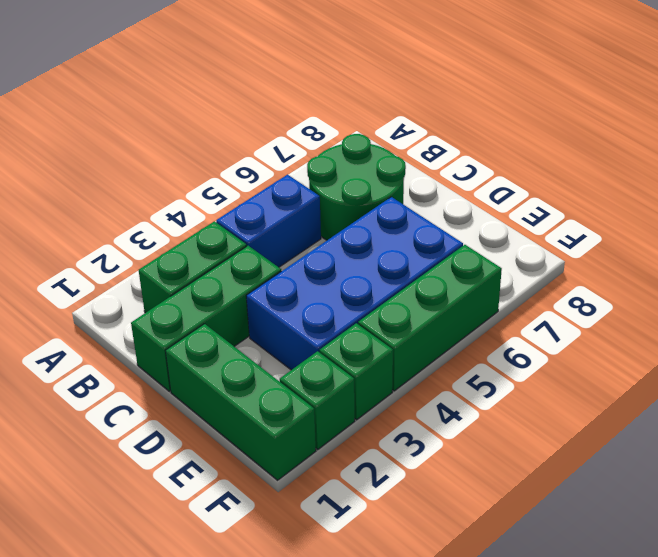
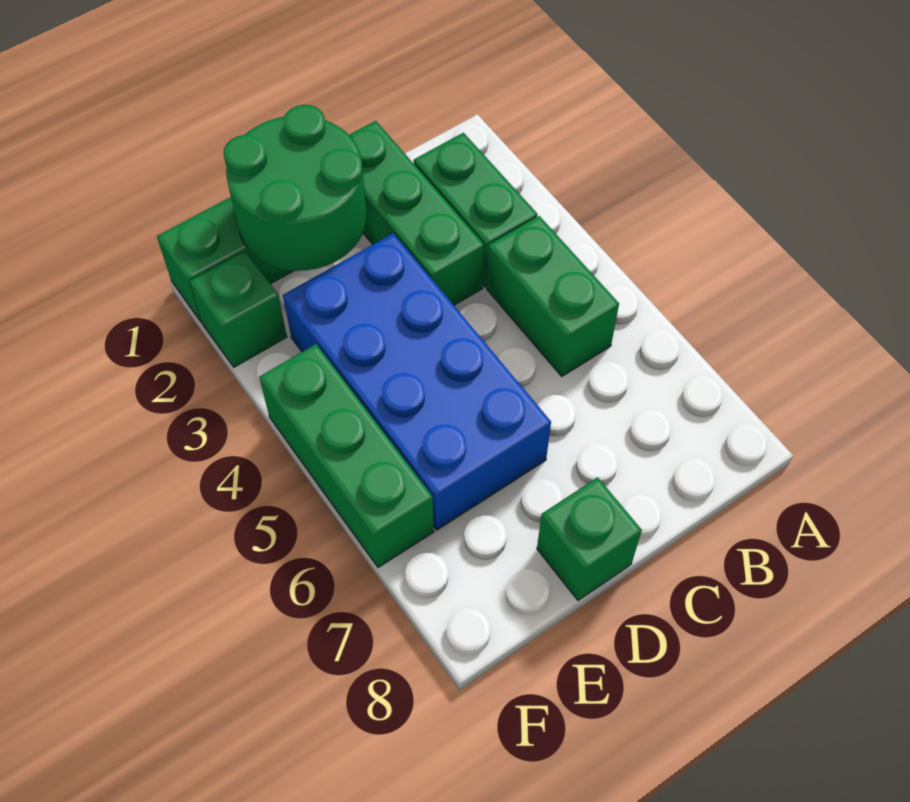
blue brick B4:B5 level 1 -> green brick B4:B5 level 1
green round brick B6:C7 level 1 -> green round brick D1:E2 level 2
green brick F3 level 1 -> green brick D8 level 1

